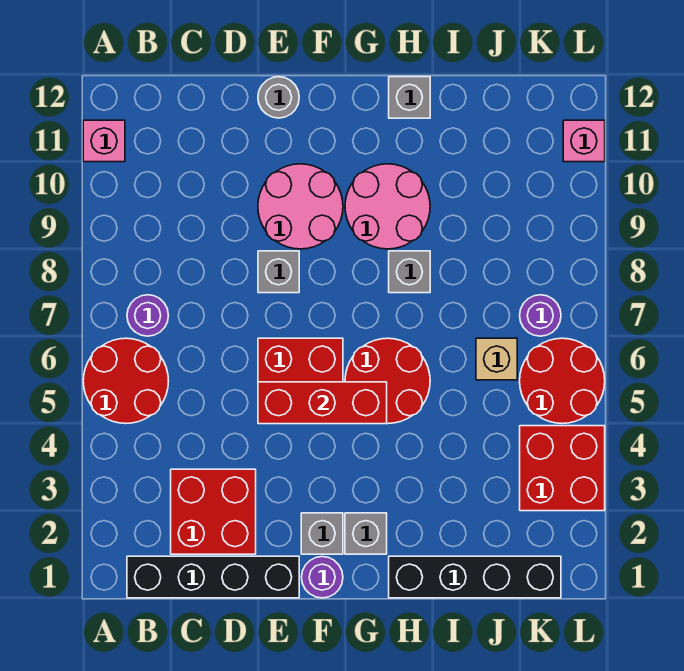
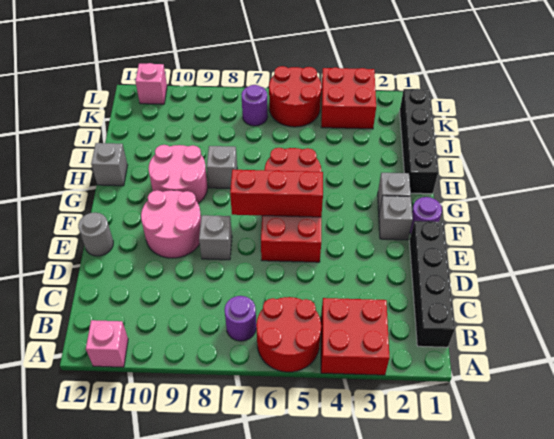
red brick C2:D3 level 1 -> red brick A3:B4 level 1
red brick E5:G5 level 2 -> red brick F5:F7 level 2
tan brick J6 level 1 -> none

